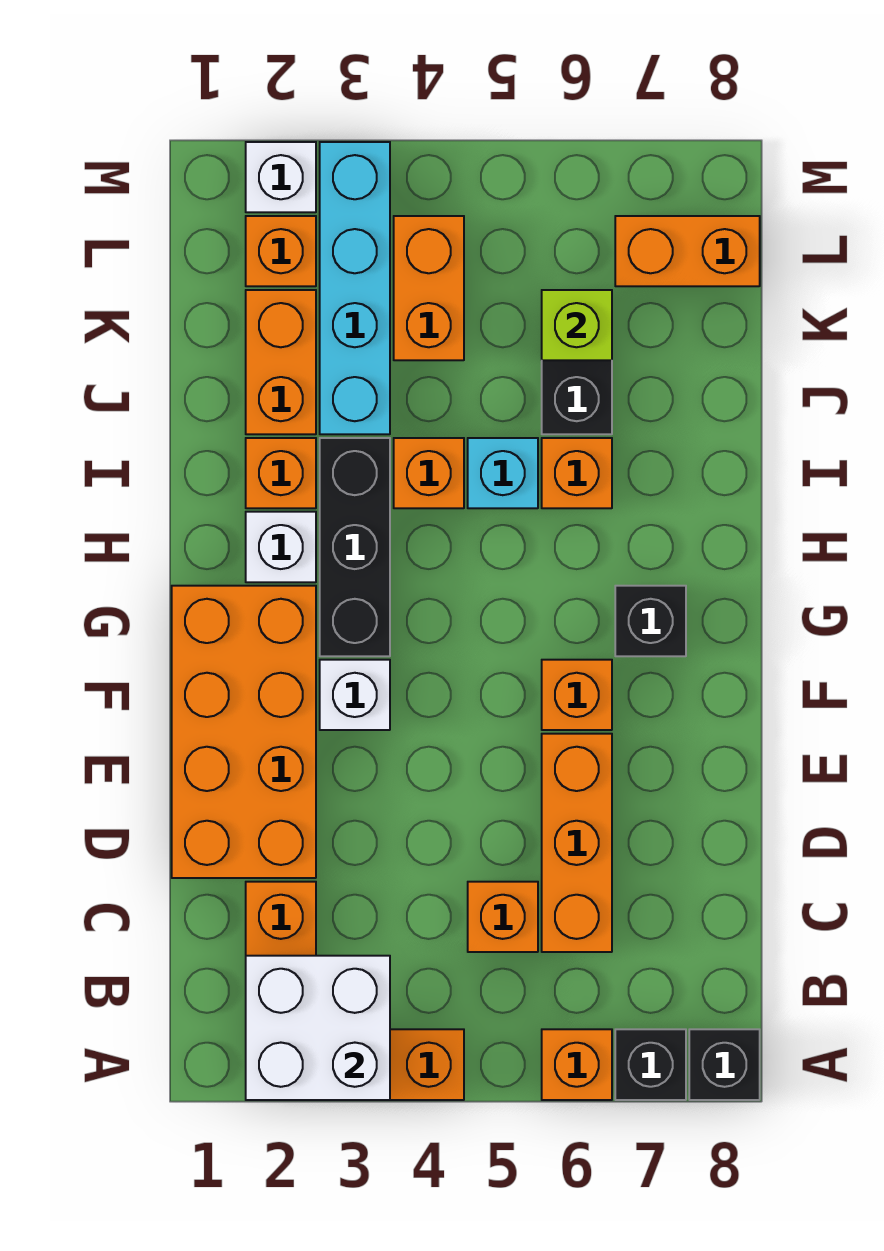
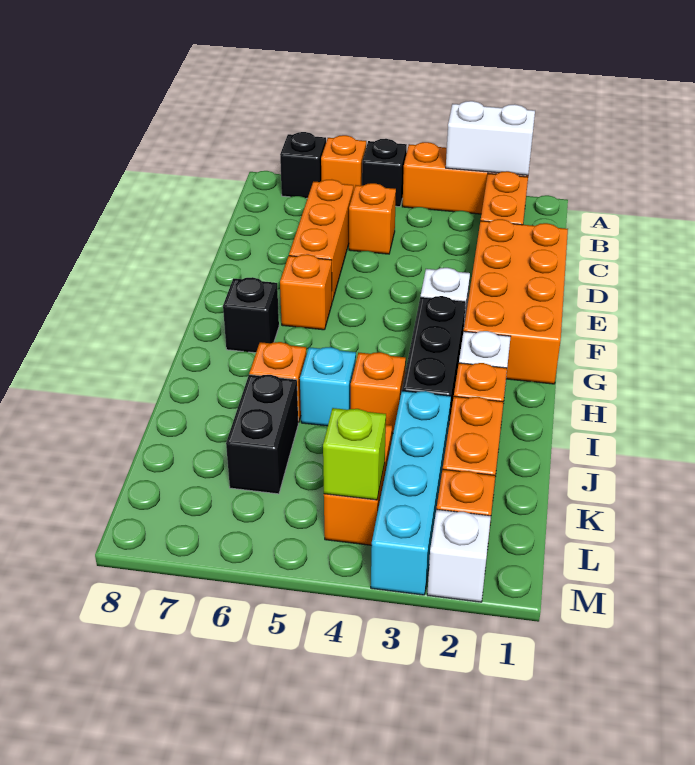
white brick A2:B3 level 2 -> white brick A2:A3 level 2
black brick A8 level 1 -> black brick A5 level 1
lime brick K6 level 2 -> lime brick L4 level 2
orange brick L7:L8 level 1 -> none

